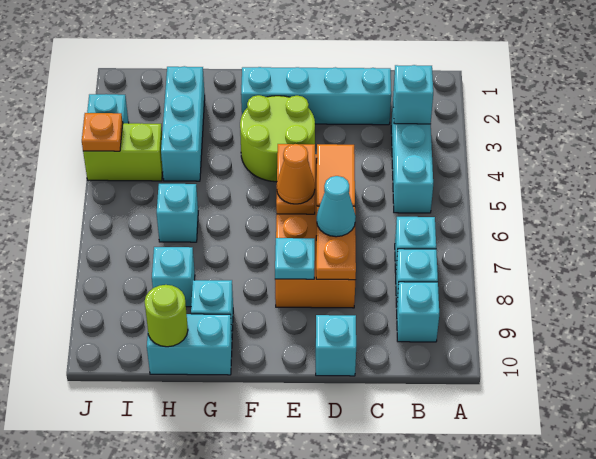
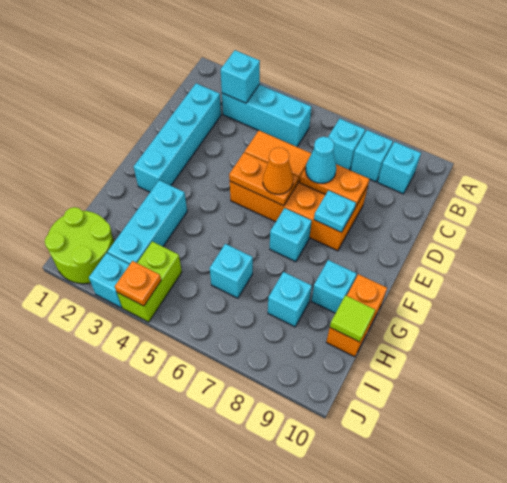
cyan brick D10 level 1 -> cyan brick F7 level 1
lime round brick E3:F4 level 1 -> lime round brick I1:J2 level 1
cyan brick G10:H10 level 1 -> orange brick G10:H10 level 1
cyan brick H2:H4 level 1 -> cyan brick G3:I3 level 1
lime round brick H10 level 2 -> lime tile H10 level 2

